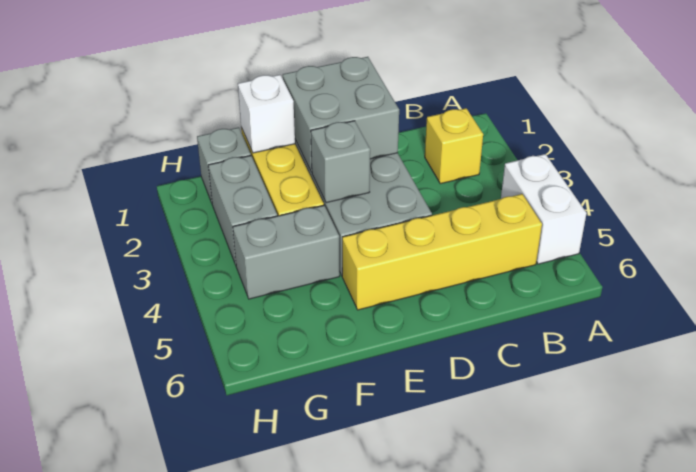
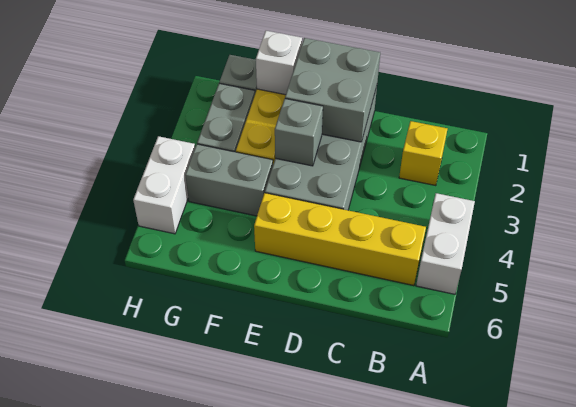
none -> white brick H4:H5 level 1

